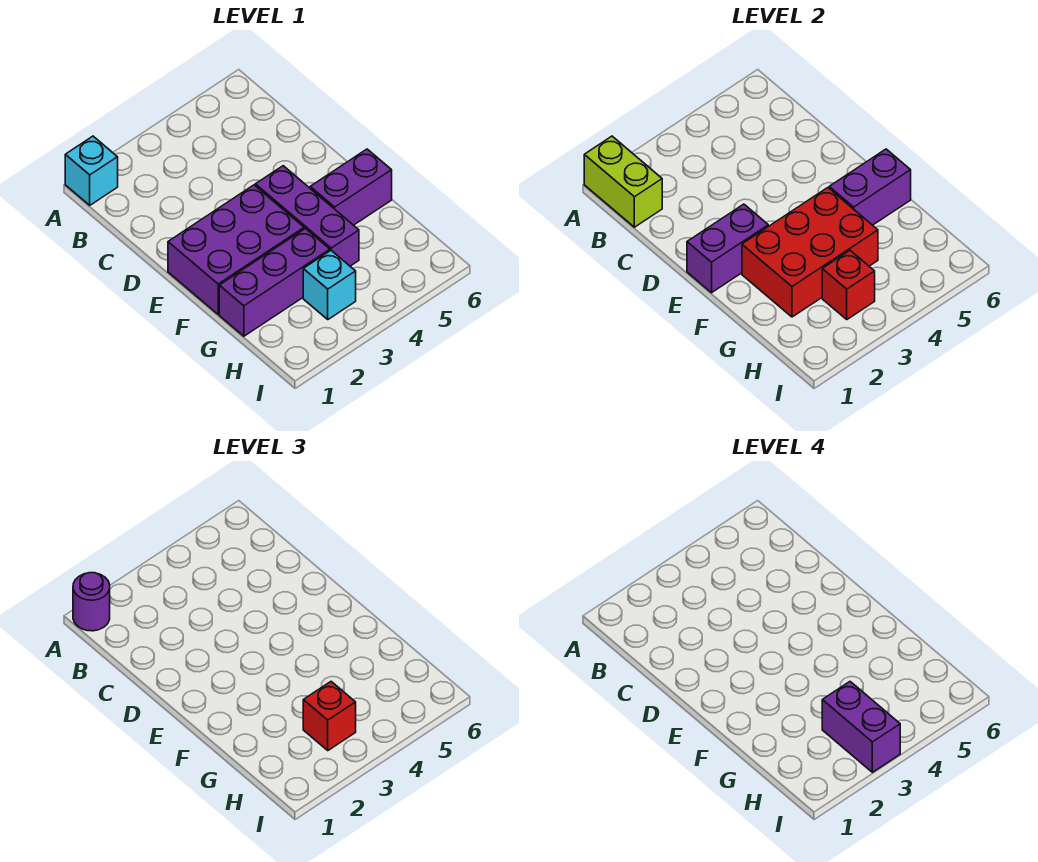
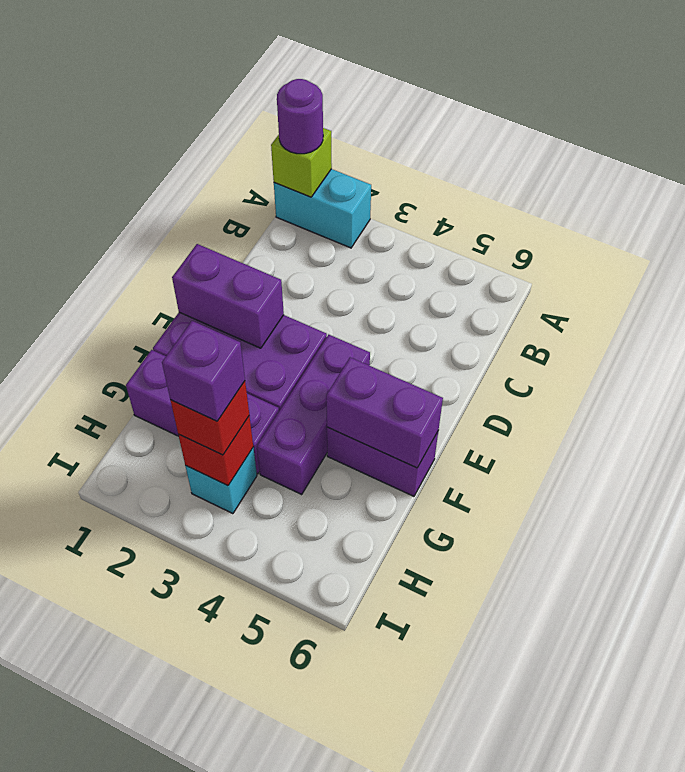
cyan brick A1 level 1 -> cyan brick A1:A2 level 1
lime brick A1:B1 level 2 -> lime brick A1 level 2
red brick F2:G4 level 2 -> none
purple brick H3:I3 level 4 -> purple brick H3 level 4

